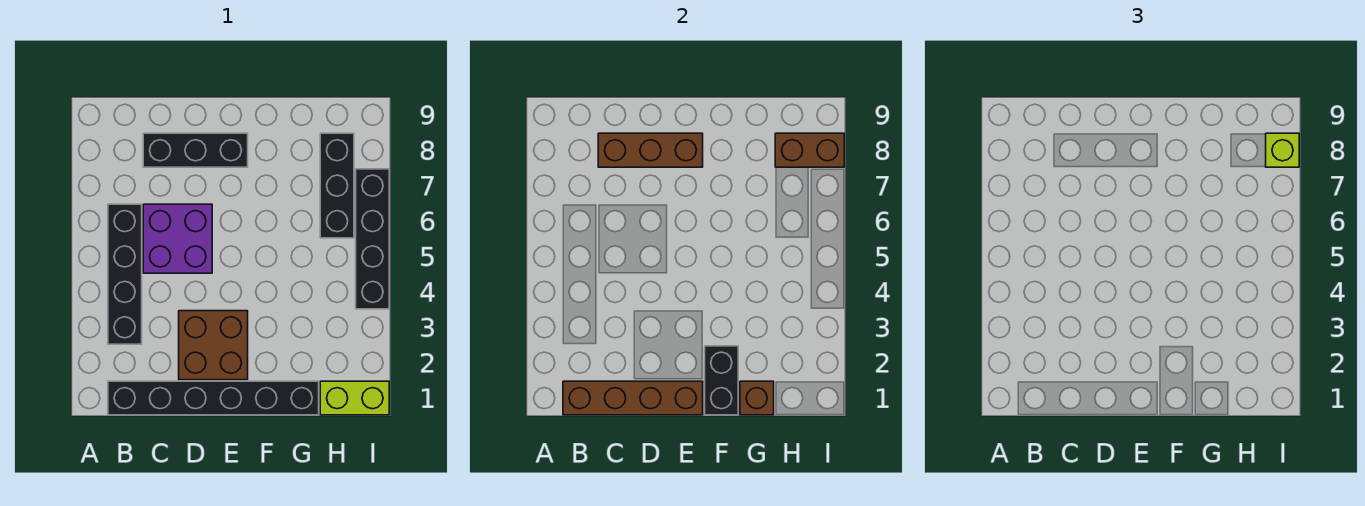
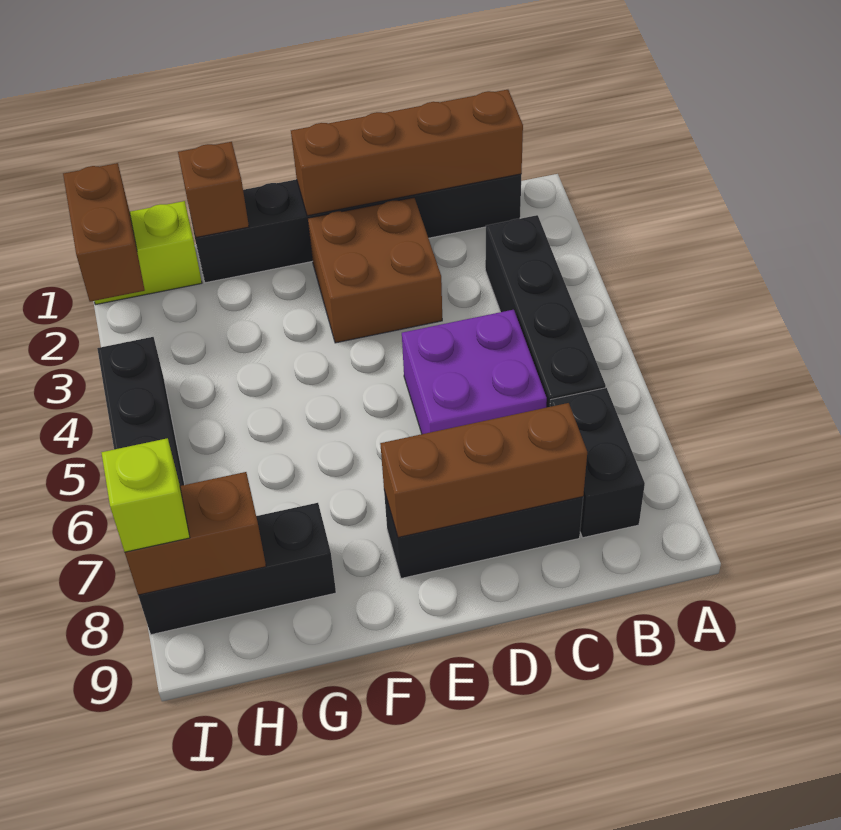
black brick F1:F2 level 2 -> black brick B7:B8 level 1
black brick H6:H8 level 1 -> black brick G8:I8 level 1
none -> brown brick I1:I2 level 2

